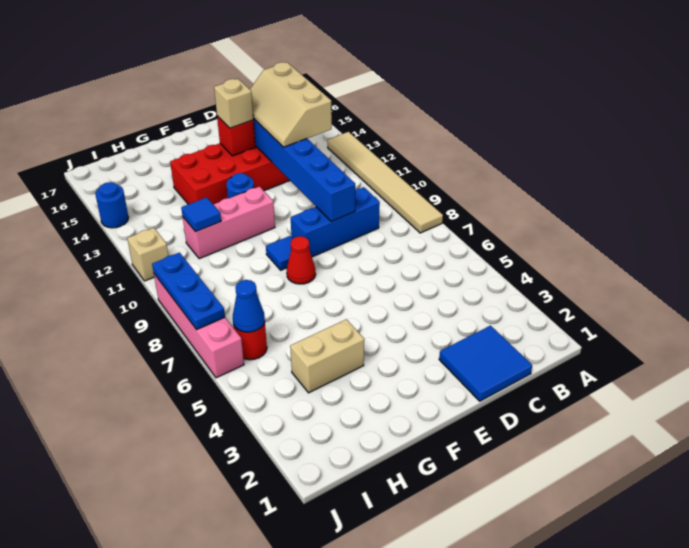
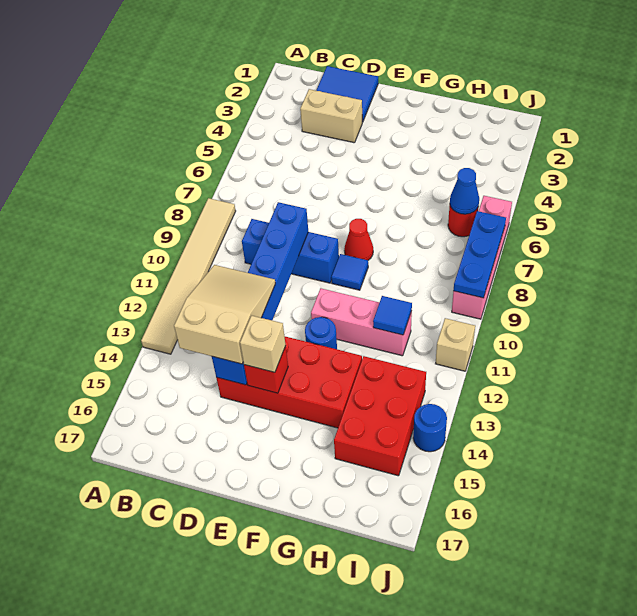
tan slope C12:D14 level 3 top C -> tan slope C12:D14 level 3 top 14
tan brick G4:H4 level 1 -> tan brick C3:D3 level 1
none -> red brick H13:I15 level 1

